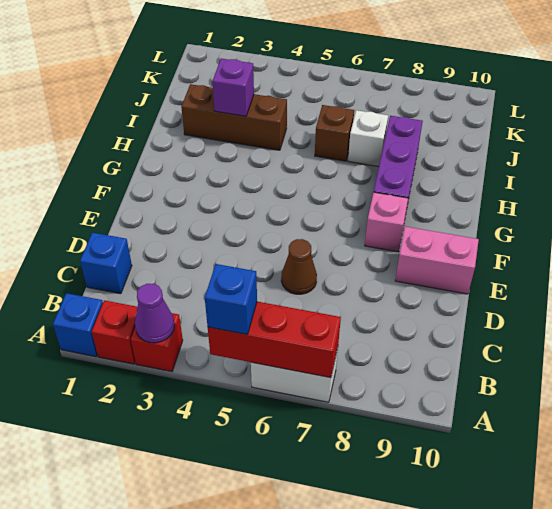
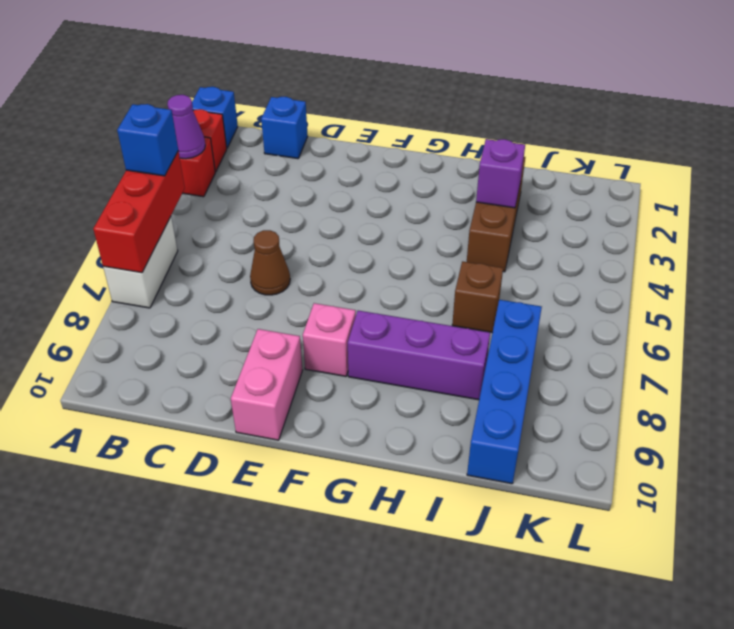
white brick I7 level 1 -> none
none -> blue brick J7:J10 level 1

